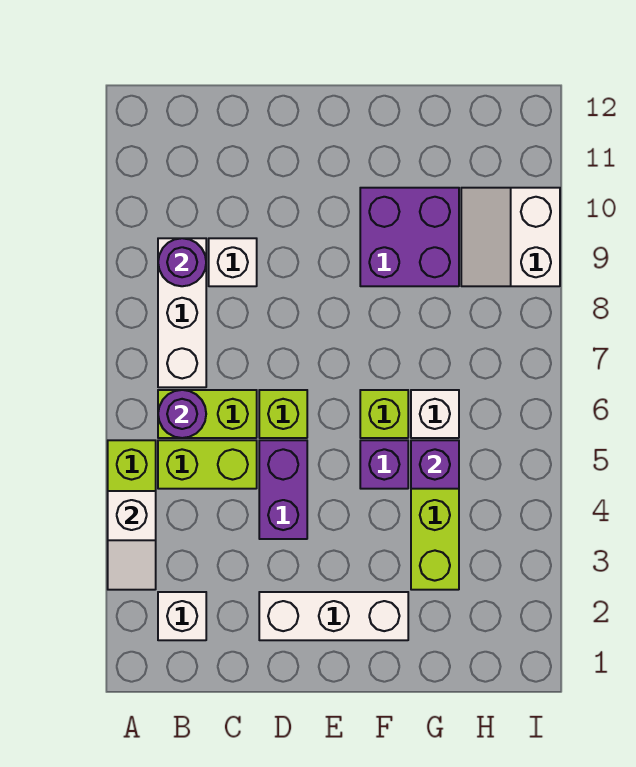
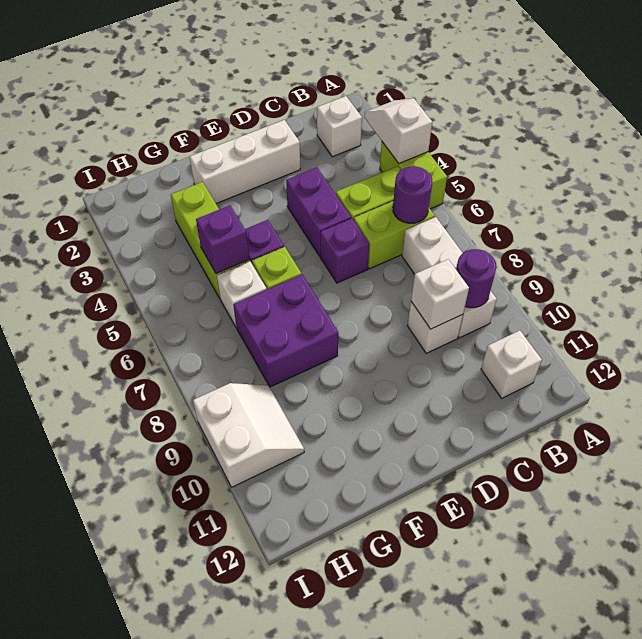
none -> white brick B11 level 1
none -> white brick C9 level 2
lime brick D6 level 1 -> purple brick D6 level 1
purple brick F9:G10 level 1 -> purple brick F7:G8 level 1

